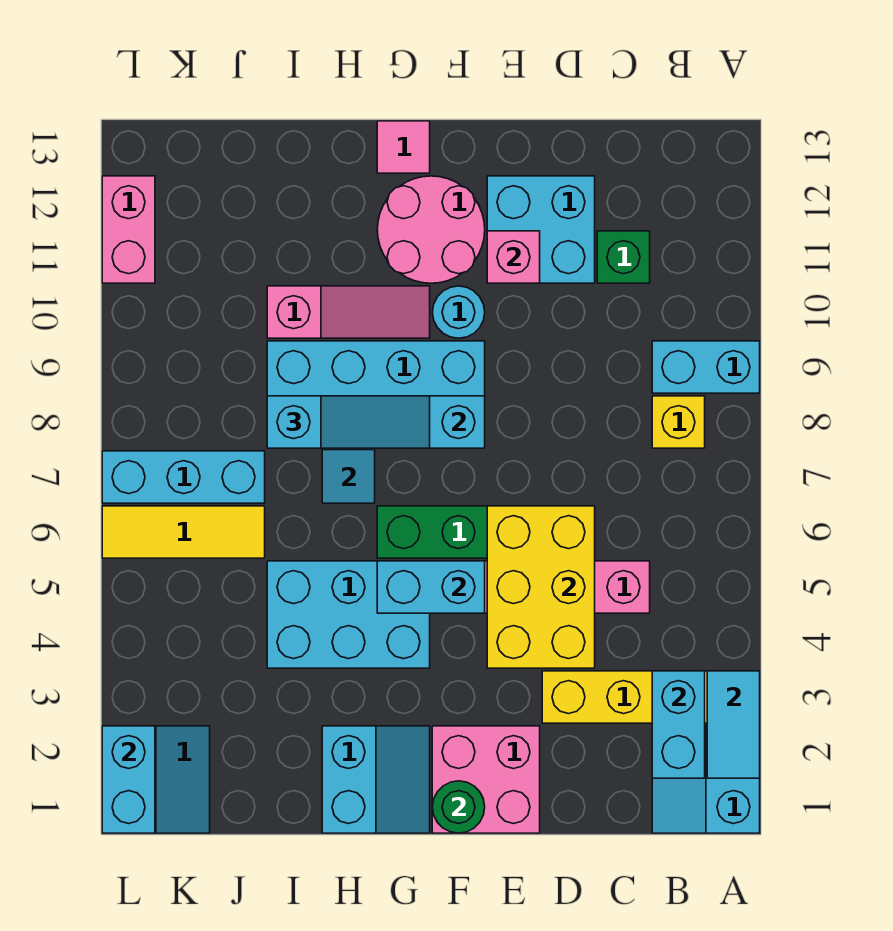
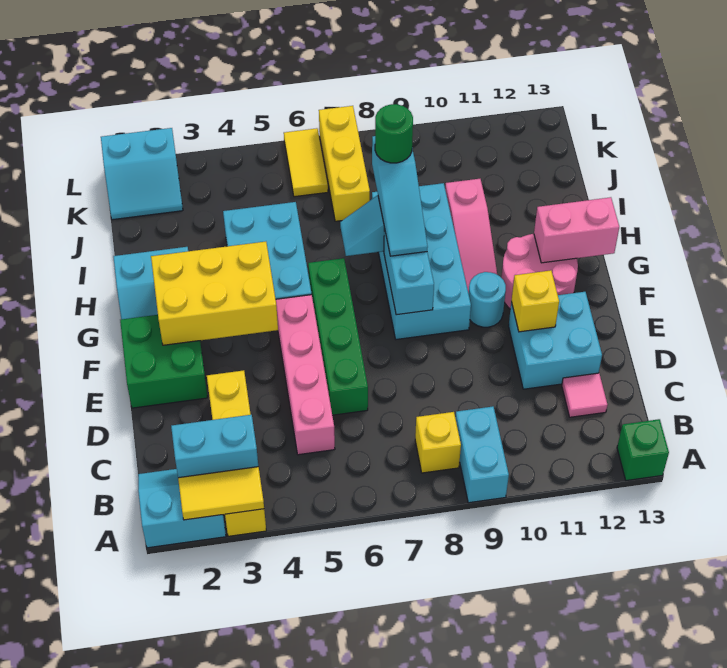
cyan tile A2:A3 level 2 -> yellow tile A2:A3 level 2
green brick C11 level 1 -> green brick A13 level 1
yellow brick D4:E6 level 2 -> yellow brick F2:G4 level 2
pink brick E1:F2 level 1 -> green brick E1:F2 level 1
pink brick E11 level 2 -> yellow brick E11 level 2
green round brick F1 level 2 -> green round brick I8 level 4
cyan brick F5:G5 level 2 -> none
pink tile G13 level 1 -> pink tile C12 level 1
yellow tile J6:L6 level 1 -> yellow tile K6:L6 level 1
cyan brick J7:L7 level 1 -> yellow brick J7:L7 level 1
cyan brick L1:L2 level 2 -> none
pink brick L11:L12 level 1 -> pink brick G12:G13 level 2

